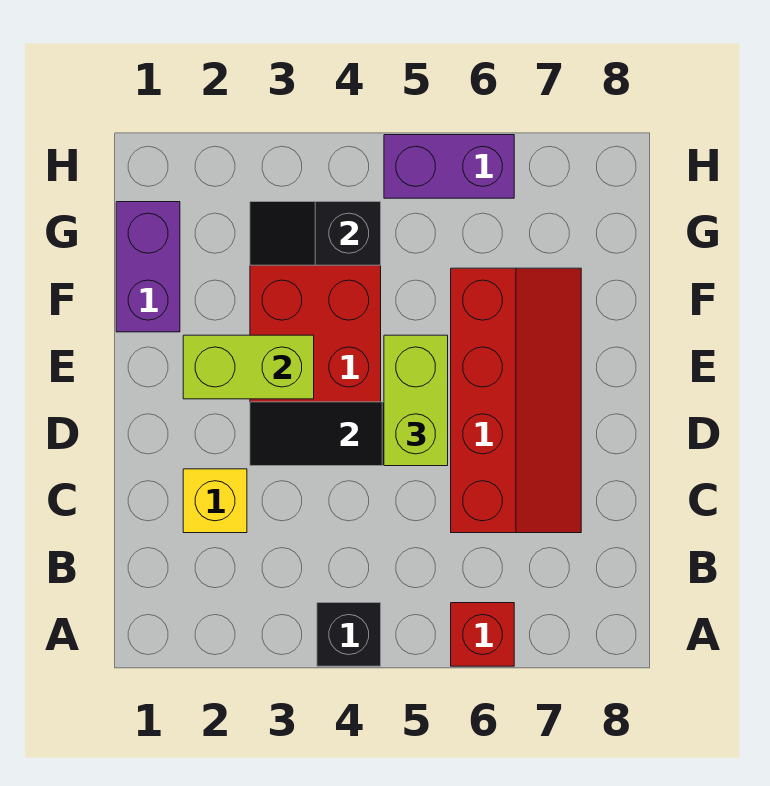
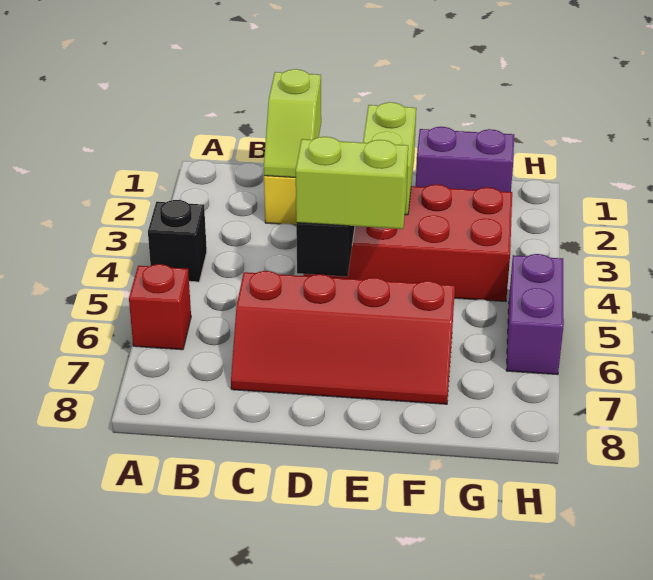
none -> lime slope C1:C2 level 2 top 1
black slope G3:G4 level 2 top 4 -> none

